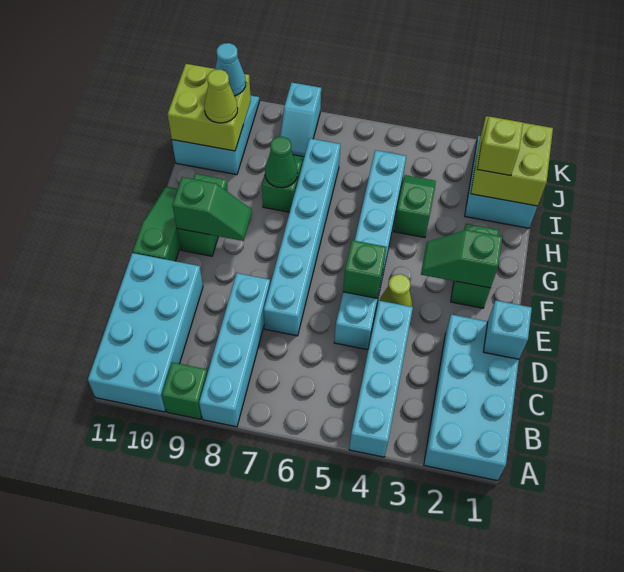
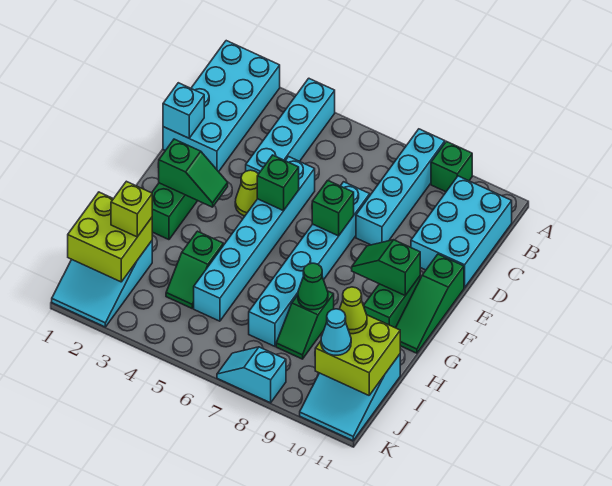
cyan brick A10:D11 level 1 -> cyan brick B10:D11 level 1
none -> green brick E7 level 2
cyan slope J8:K8 level 1 top K -> cyan slope K7:K8 level 1 top 8

